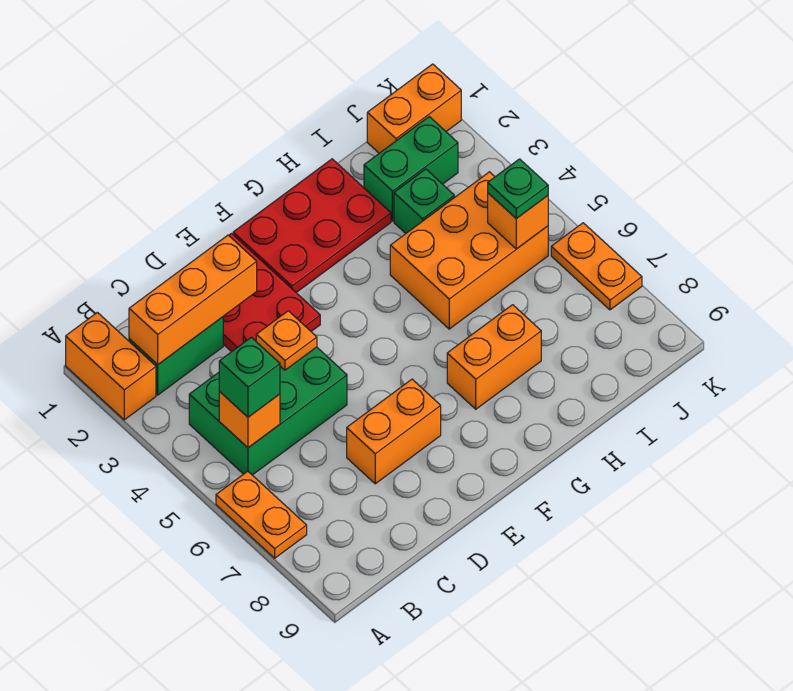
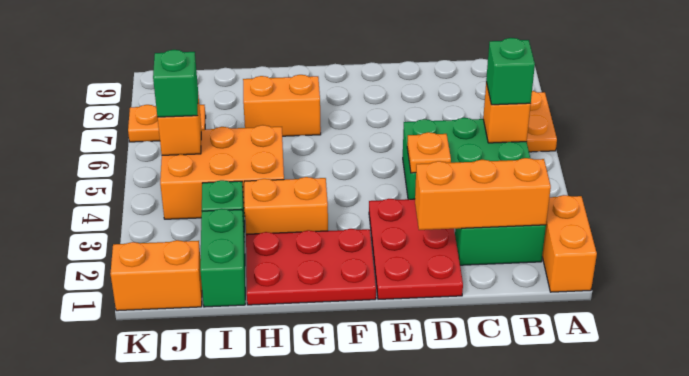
orange brick D7:E7 level 1 -> orange brick G3:H3 level 1
green brick I2:J2 level 1 -> green brick I1:I2 level 1
green plate J5 level 3 -> green brick J5 level 3
orange plate K6:K7 level 1 -> orange plate J7:K7 level 1

